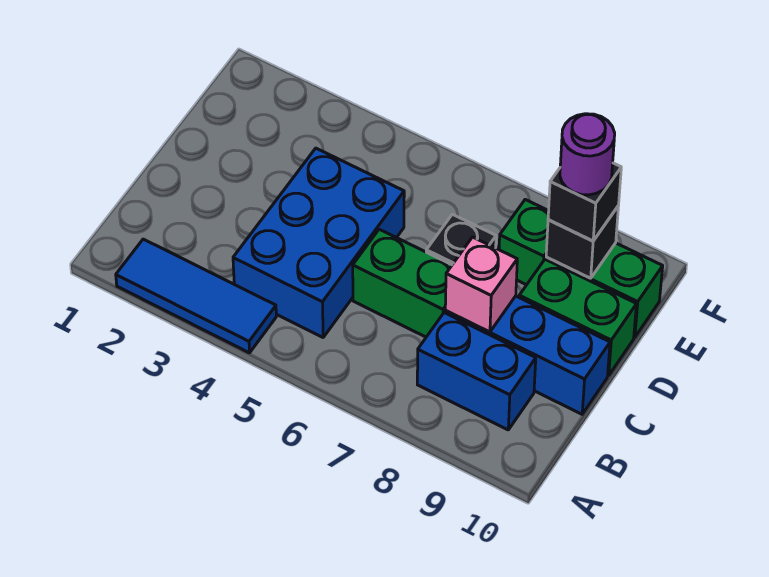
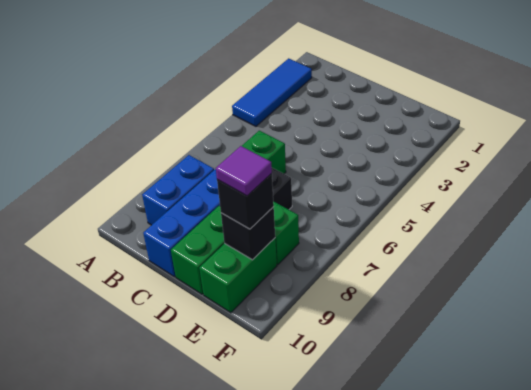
blue brick B4:D5 level 1 -> none
pink brick C8 level 2 -> none
purple round brick E9 level 4 -> purple tile E9 level 4

